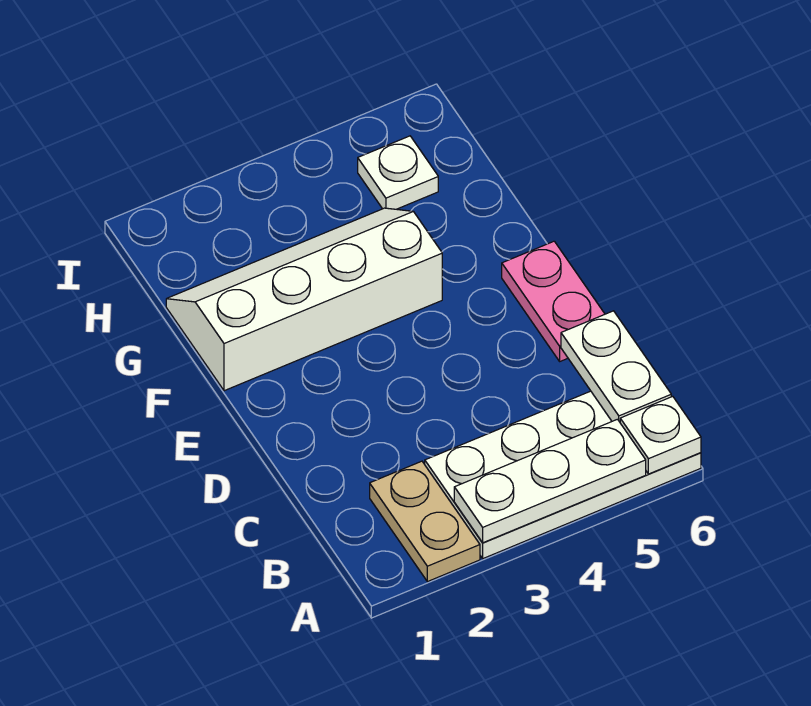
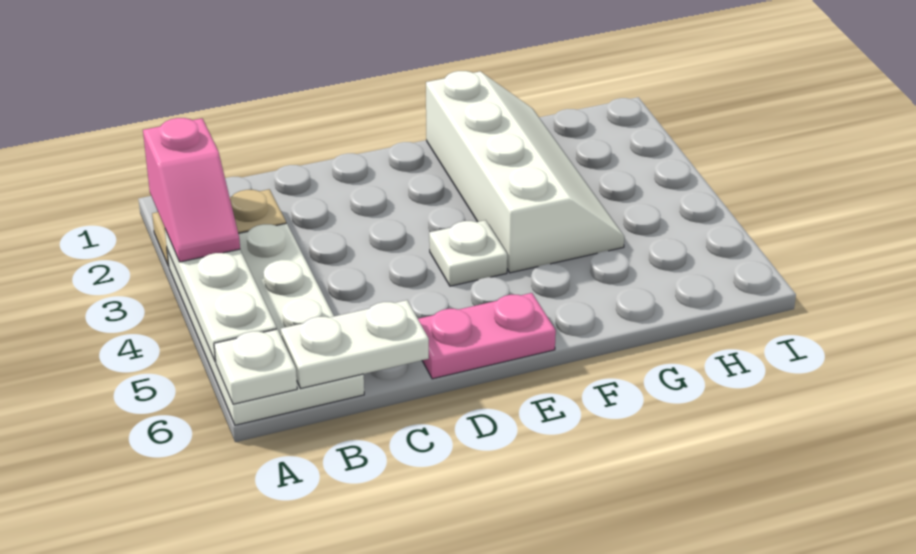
none -> pink slope A2:A3 level 3 top 2
white plate H5 level 1 -> white plate E4 level 1

